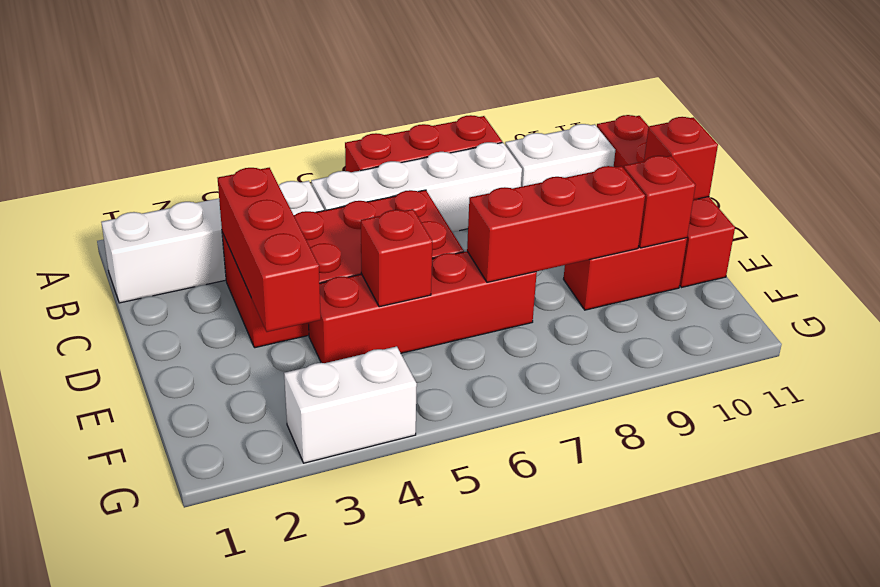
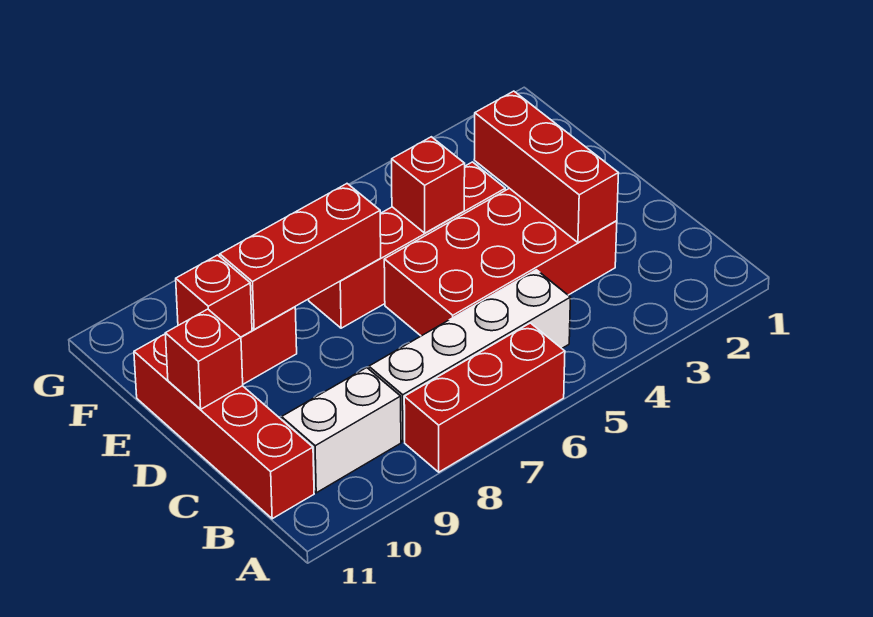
white brick B1:B4 level 1 -> none
white brick G3:G4 level 1 -> none

